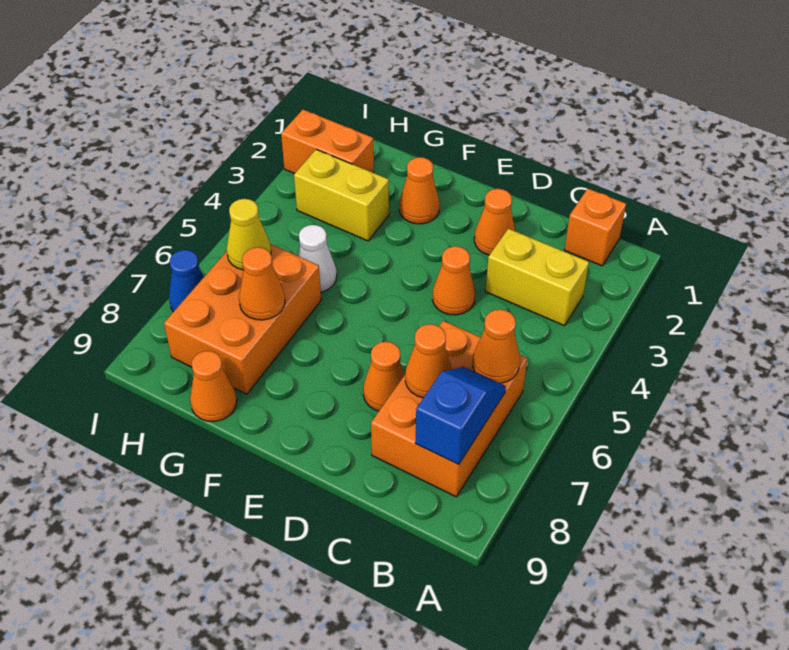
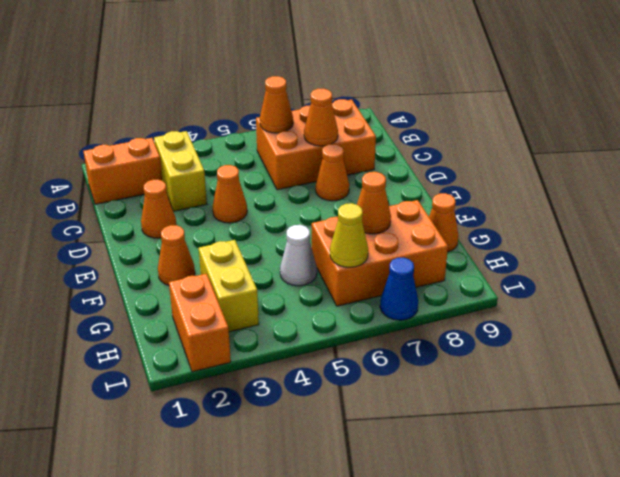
orange brick B1 level 1 -> orange brick B1:B2 level 1
blue slope B7:B8 level 2 top 8 -> none

